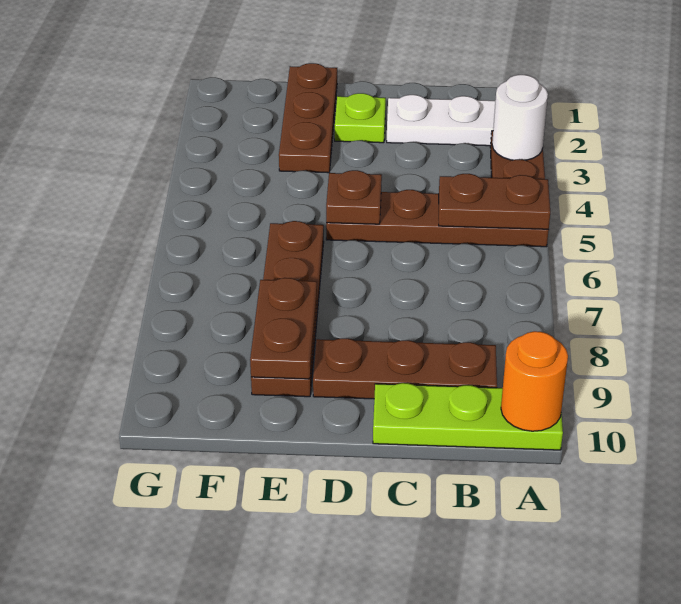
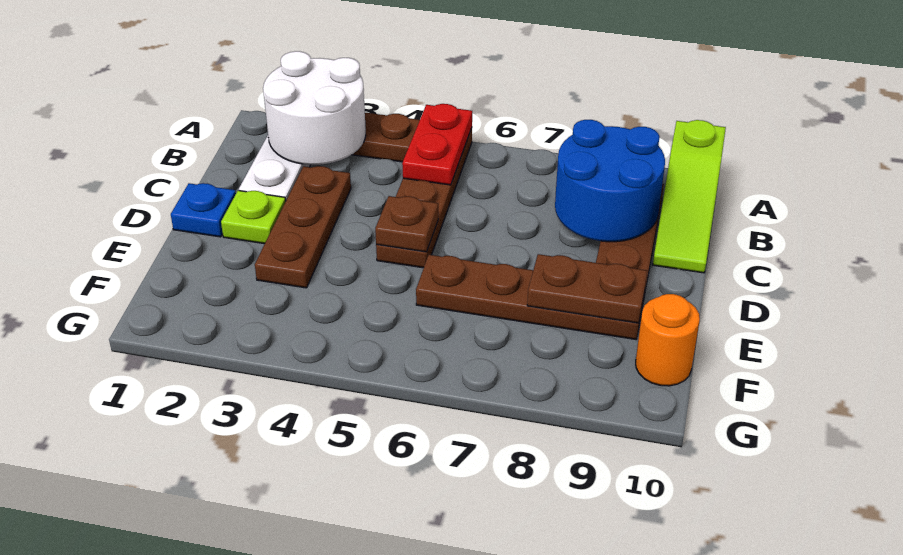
white round brick A3 level 2 -> white round brick A2:B3 level 2
brown plate A5:B5 level 2 -> red plate A5:B5 level 2
lime plate A10:C10 level 1 -> lime slope A10:C10 level 1 top A
orange round brick A10 level 2 -> orange round brick F10 level 1
none -> blue round brick B8:C9 level 2
none -> blue plate D1 level 1
brown plate E1:E3 level 1 -> brown plate C3:E3 level 1

